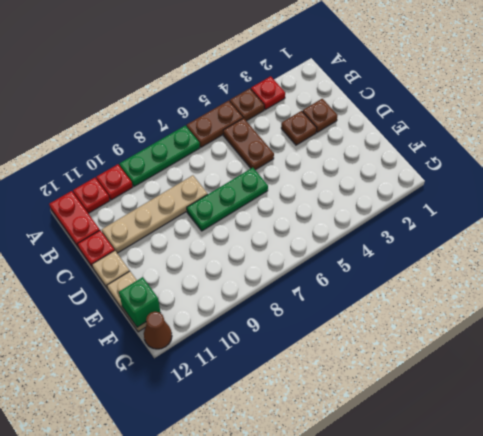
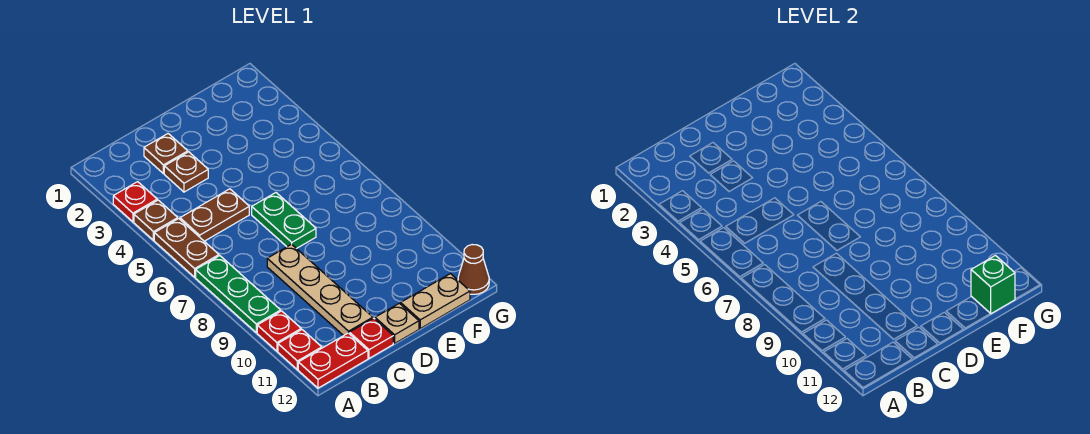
green plate D6:D8 level 1 -> green plate D6:D7 level 1

